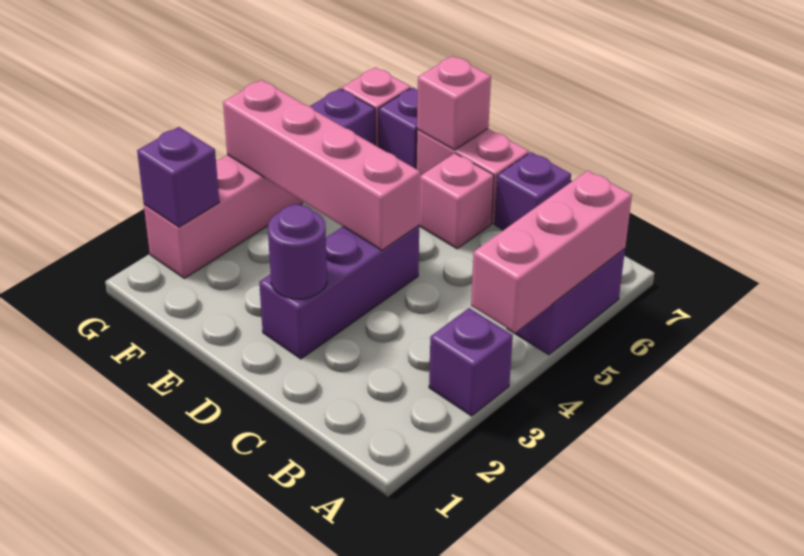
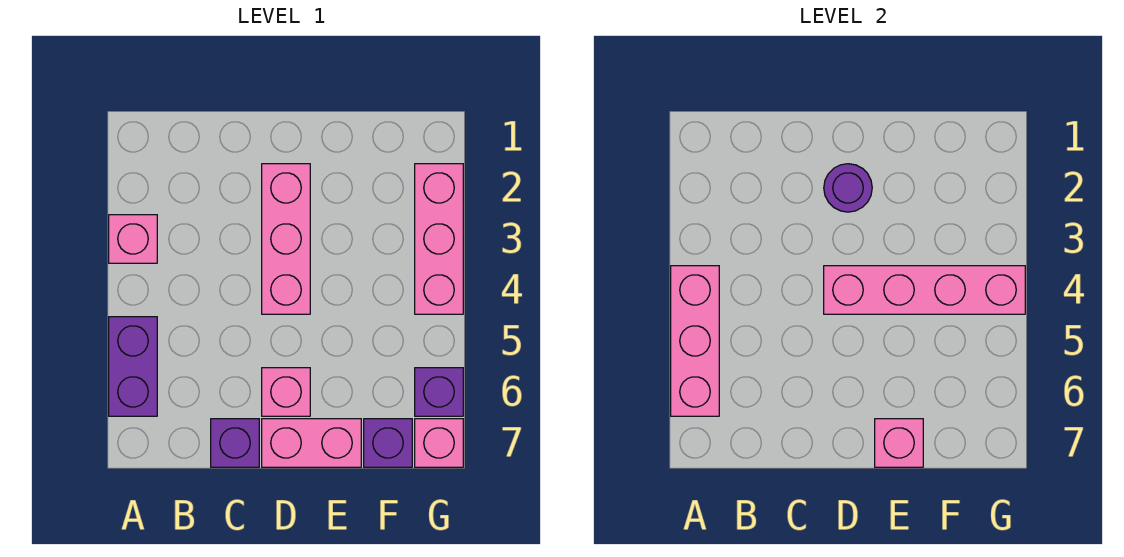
purple brick A3 level 1 -> pink brick A3 level 1
purple brick D2:D4 level 1 -> pink brick D2:D4 level 1
purple brick G2 level 2 -> none

